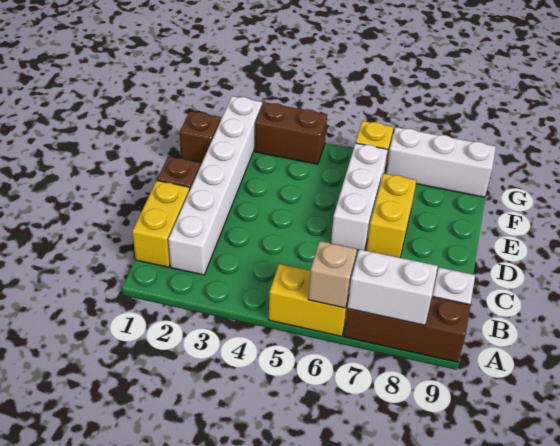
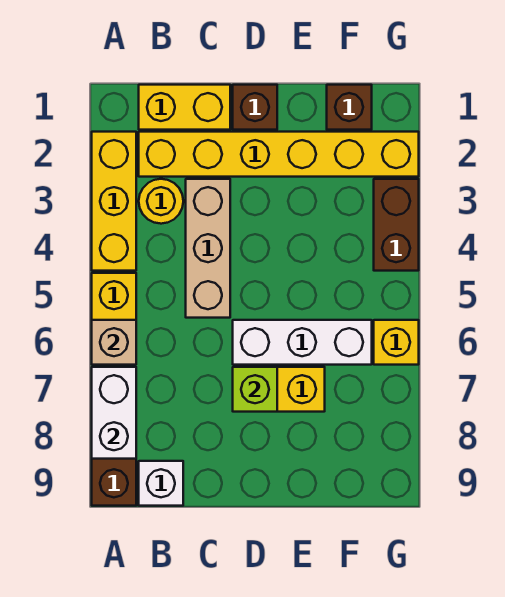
none -> yellow brick A2:A4 level 1
white brick B2:G2 level 1 -> yellow brick B2:G2 level 1
none -> yellow round brick B3 level 1
none -> tan brick C3:C5 level 1
none -> lime brick D7 level 2
white brick G7:G9 level 1 -> none

